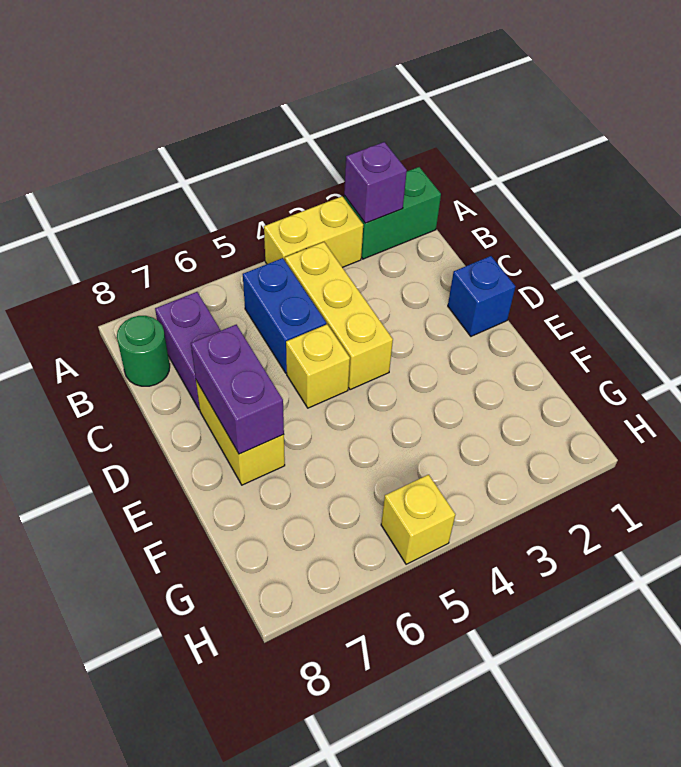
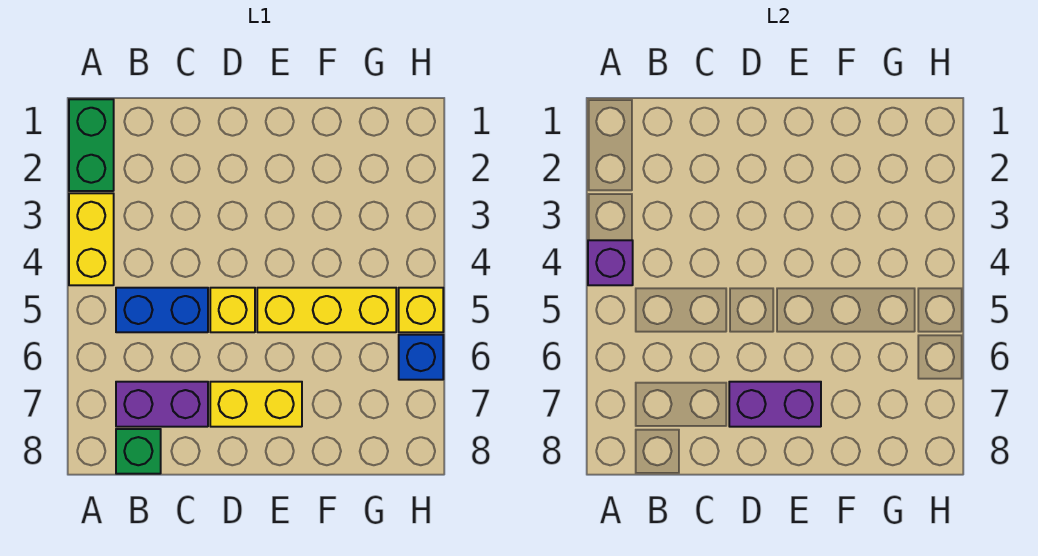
purple brick A2 level 2 -> purple brick A4 level 2
yellow brick B4:D4 level 1 -> yellow brick E5:G5 level 1
green round brick B8 level 1 -> green brick B8 level 1
blue brick D1 level 1 -> blue brick H6 level 1

